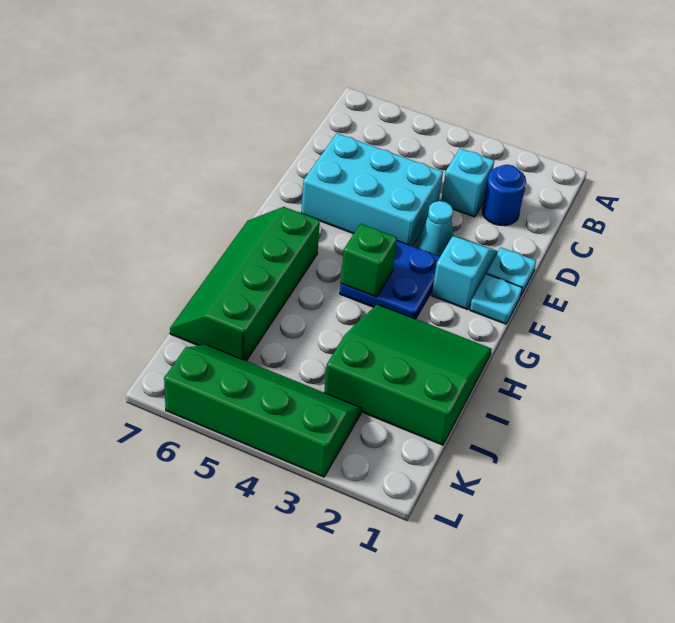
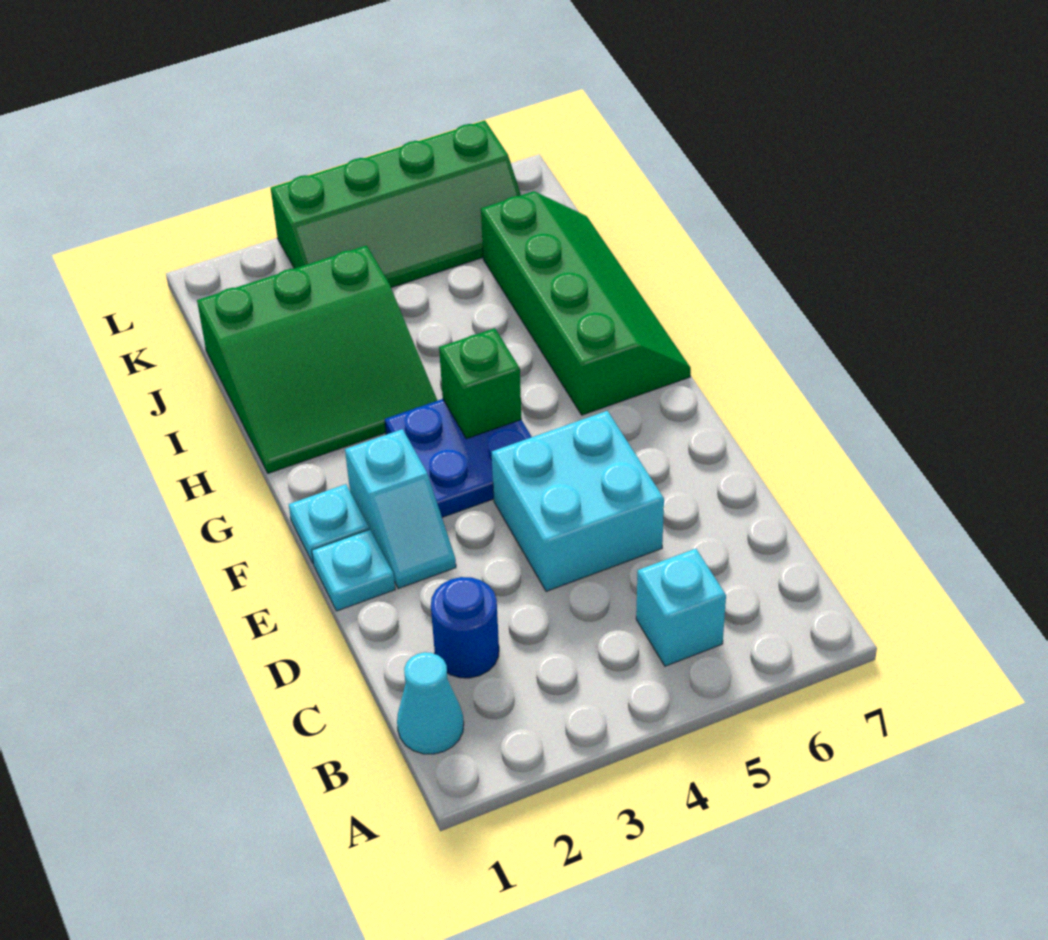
cyan brick C3 level 1 -> cyan brick B5 level 1
cyan brick D4:E6 level 1 -> cyan brick D4:E5 level 1
cyan cone E3 level 1 -> cyan cone B1 level 1

